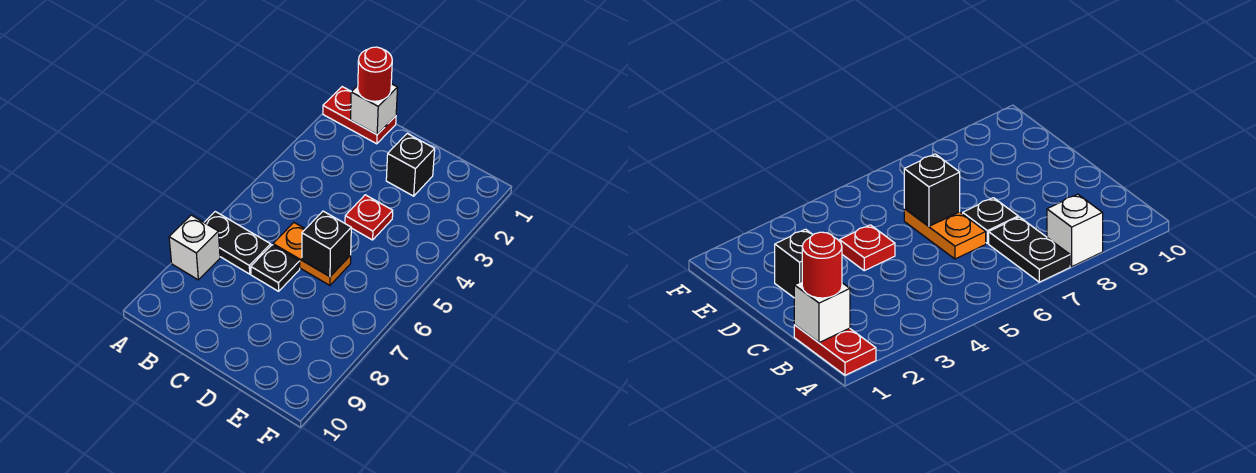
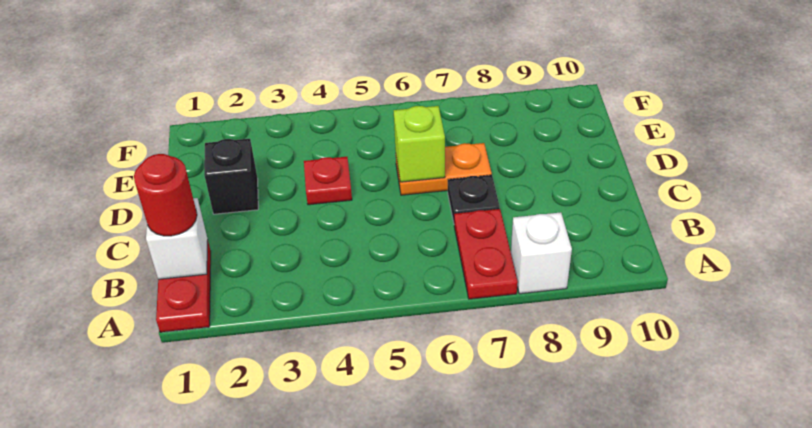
black plate A7:B7 level 1 -> red plate A7:B7 level 1
orange plate C6:D6 level 1 -> orange plate D6:D7 level 1
black brick D6 level 2 -> lime brick D6 level 2

